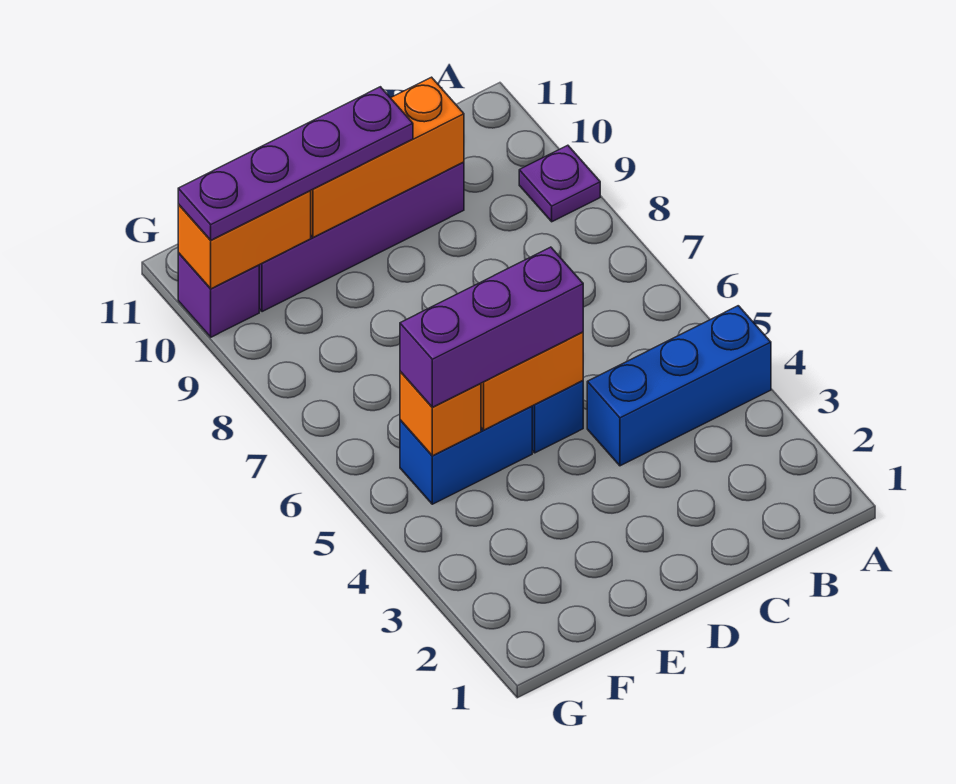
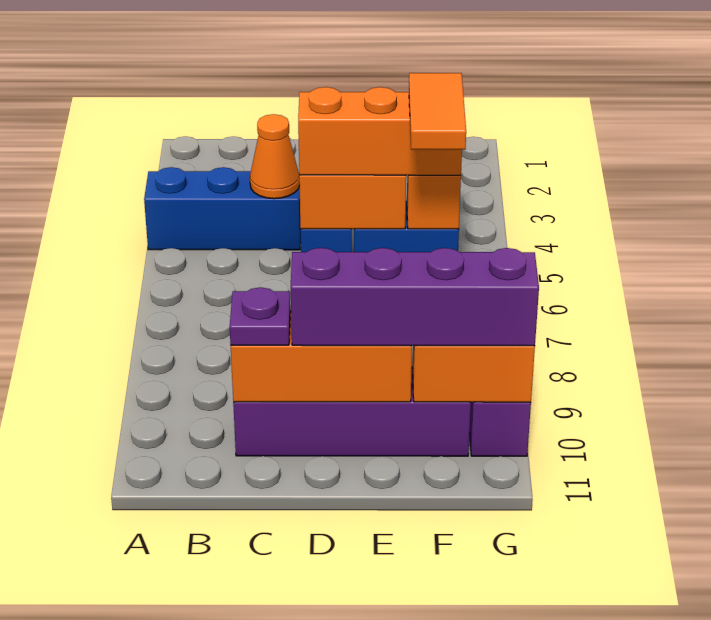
purple plate A9 level 1 -> purple plate C10 level 3
none -> orange cone C4 level 2
purple brick D5:F5 level 3 -> orange brick D5:F5 level 3
purple plate D10:G10 level 3 -> purple brick D10:G10 level 3
none -> orange tile F5:F6 level 4

